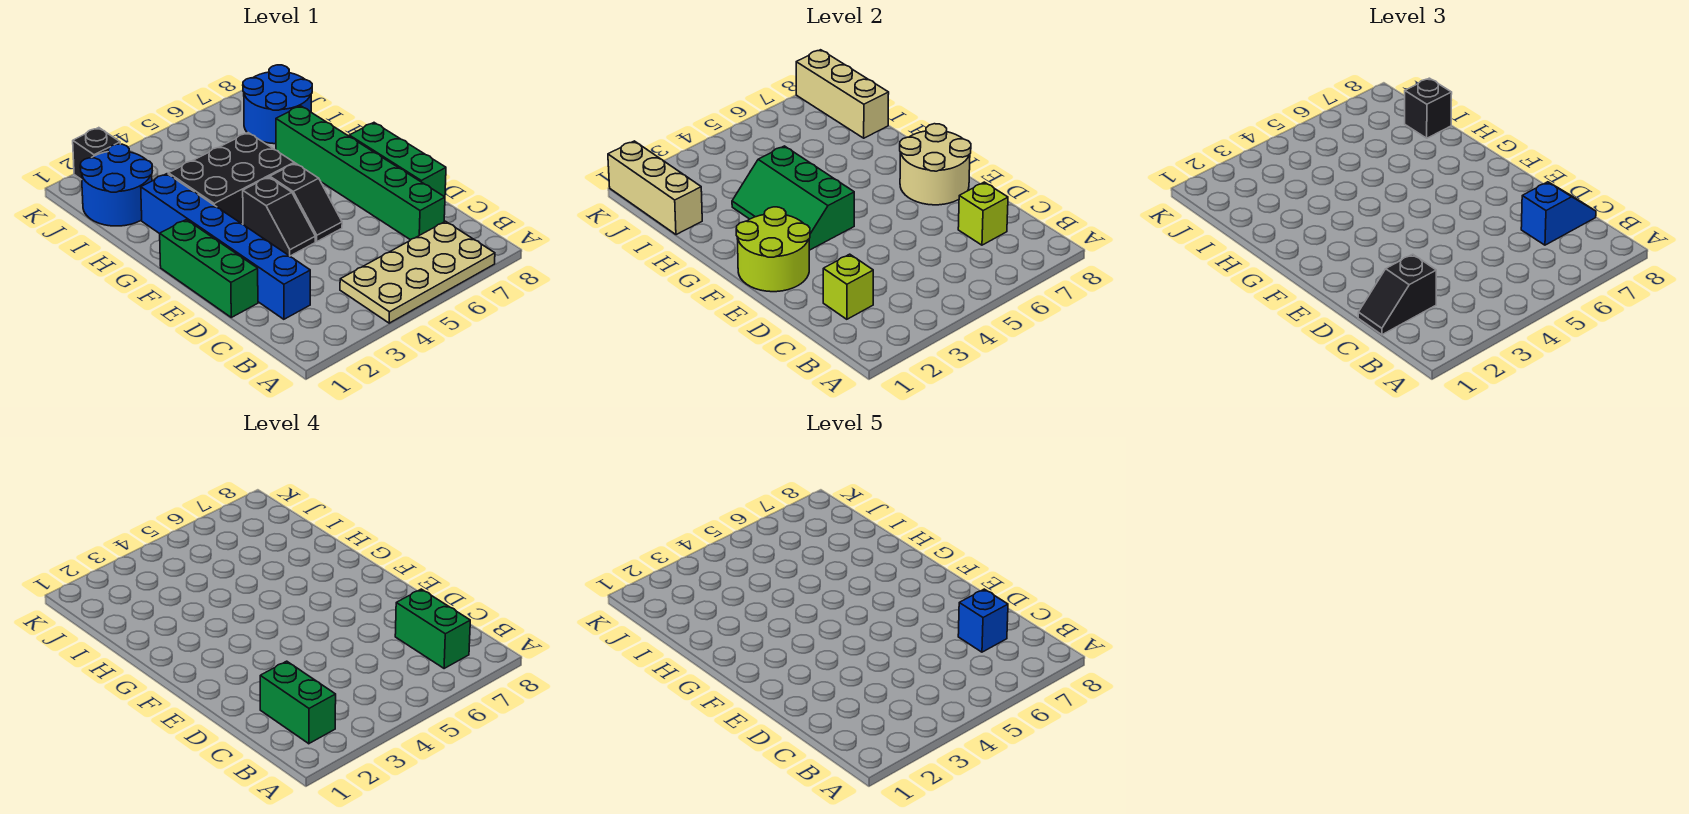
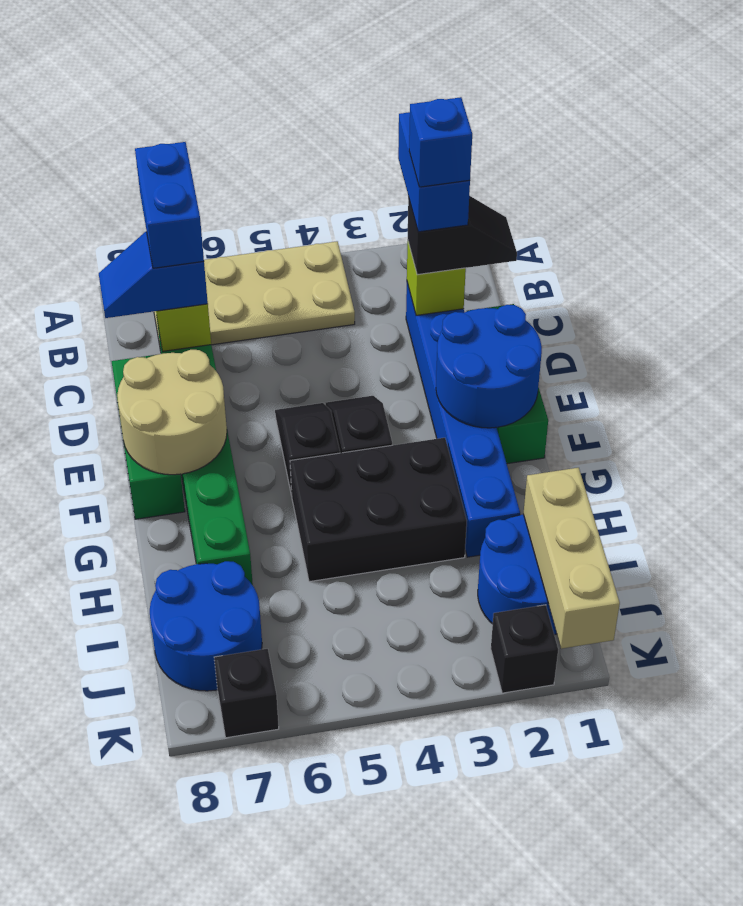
green brick B2:C2 level 4 -> blue brick B2:C2 level 4
green brick B7:C7 level 4 -> blue brick B7:C7 level 4
blue brick C7 level 5 -> blue brick C2 level 5
lime round brick E1:F2 level 2 -> blue round brick E1:F2 level 2
green slope F3:H4 level 2 top 4 -> none
tan brick I8:K8 level 2 -> none
black brick I8 level 3 -> black brick K7 level 1

